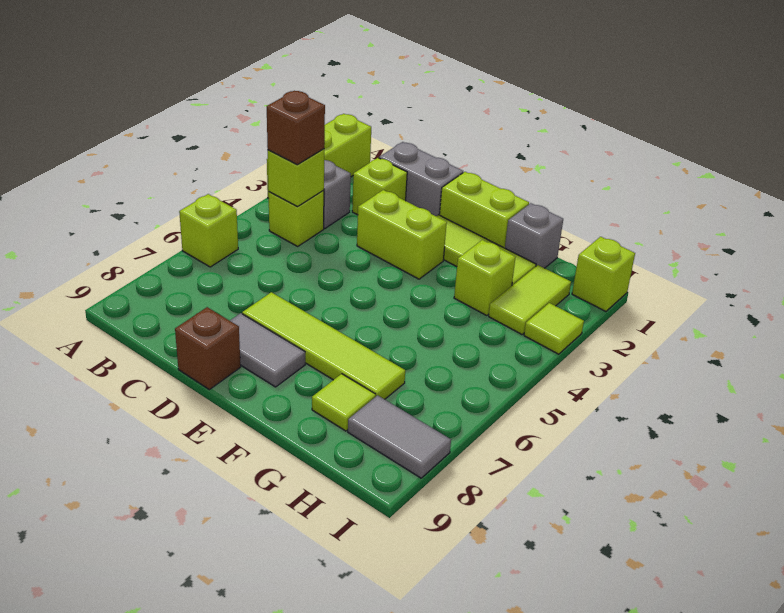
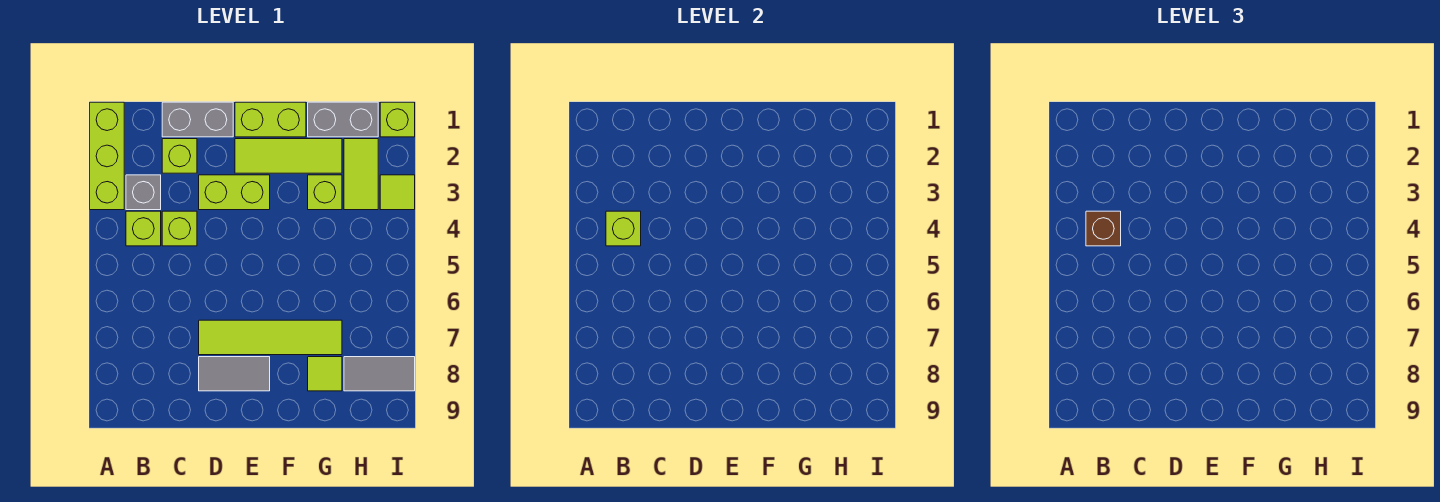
lime brick A6 level 1 -> lime brick C4 level 1
brown brick D9 level 1 -> none
grey brick G1 level 1 -> grey brick G1:H1 level 1

